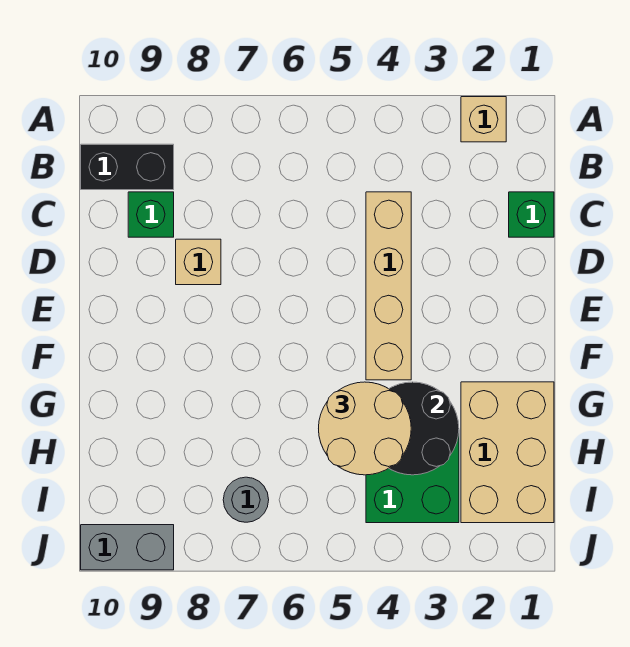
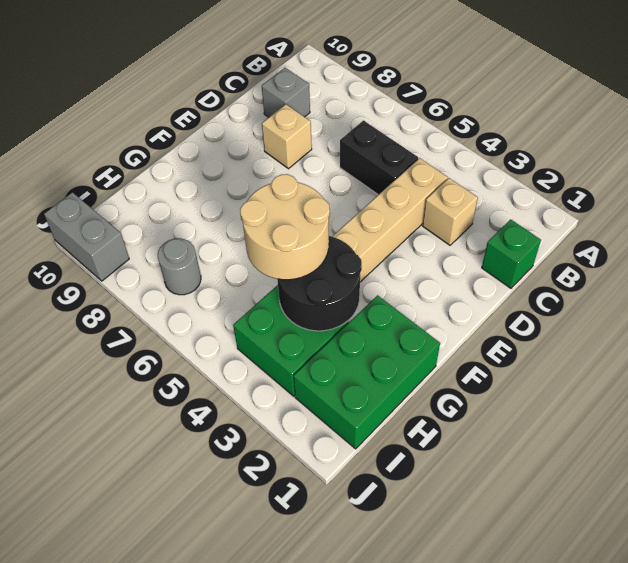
tan brick A2 level 1 -> tan brick C3 level 1
black brick B9:B10 level 1 -> black brick C5:C6 level 1
green brick C9 level 1 -> grey brick C9 level 1
tan brick G1:I2 level 1 -> green brick G1:I2 level 1

